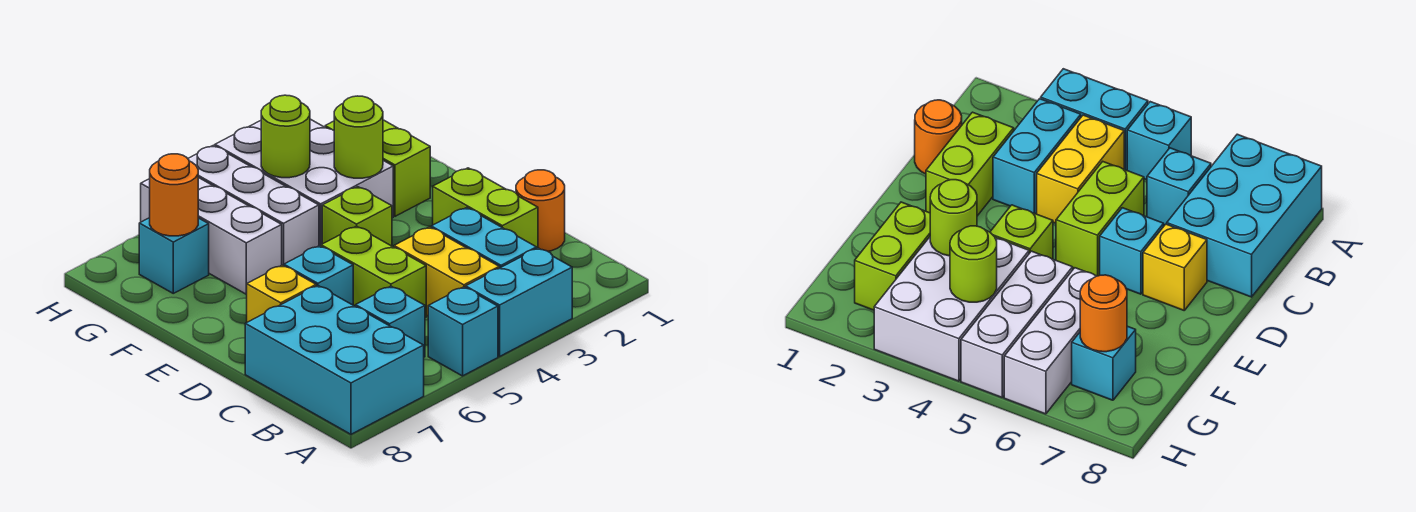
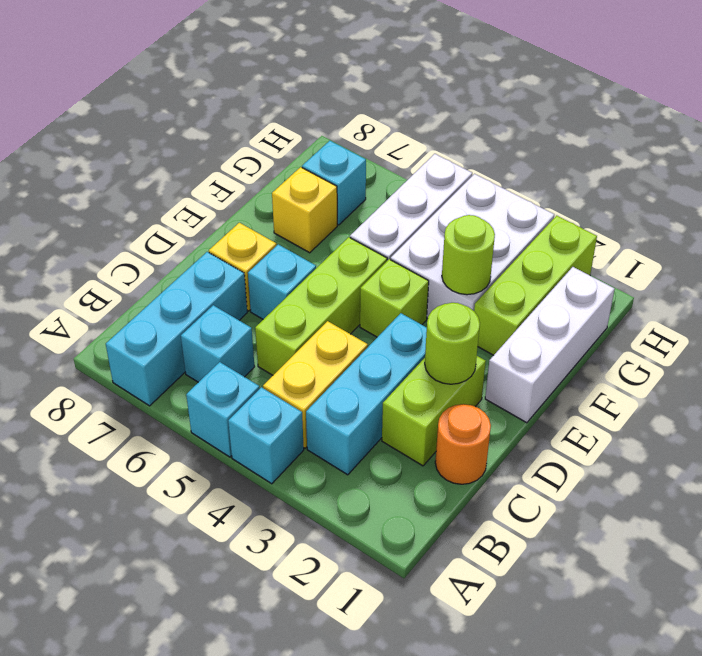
cyan brick A3:A4 level 1 -> cyan brick A4 level 1
cyan brick A7:C8 level 1 -> cyan brick A7:C7 level 1
cyan brick B3:C3 level 1 -> cyan brick B3:D3 level 1
lime brick C5:D5 level 1 -> lime brick C5:E5 level 1
lime brick F2:G2 level 1 -> lime brick F2:H2 level 1
white brick F6:H6 level 1 -> white brick E1:G1 level 1
none -> yellow brick F7 level 1
lime round brick G4 level 2 -> lime round brick D2 level 2
orange round brick G7 level 2 -> none

